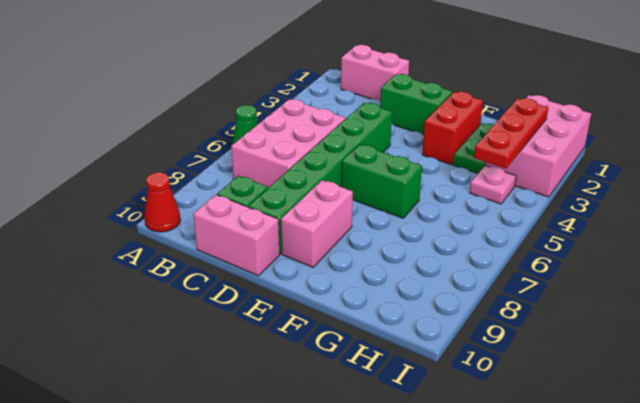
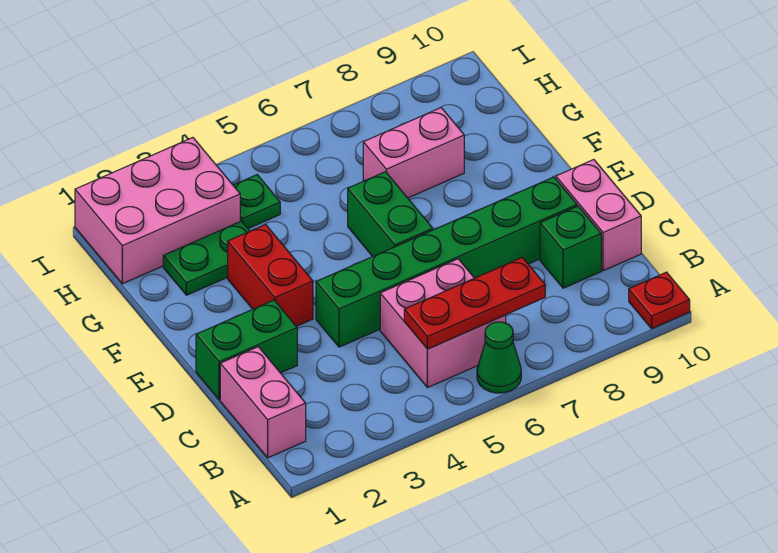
red cone A10 level 1 -> red plate A10 level 1
pink brick B5:C7 level 1 -> pink brick B5:C6 level 1
green brick D2:E2 level 1 -> green brick D1:D2 level 1
pink brick E8:E9 level 1 -> pink brick G7:G8 level 1
red brick F2:F3 level 1 -> red brick E3:F3 level 1
red plate H2:H4 level 2 -> red plate B5:B7 level 2
pink plate H4 level 1 -> green plate H4 level 1

